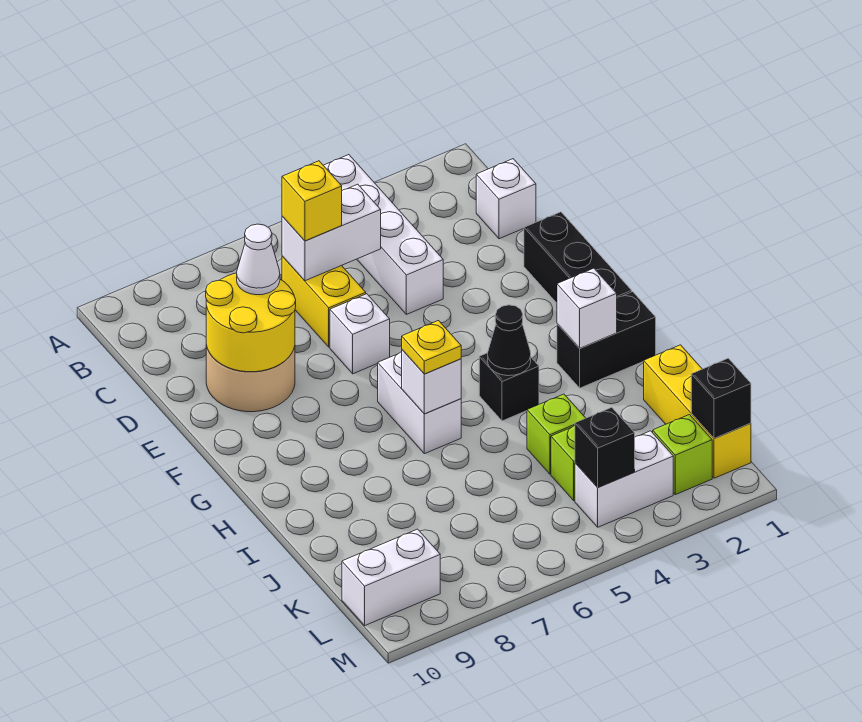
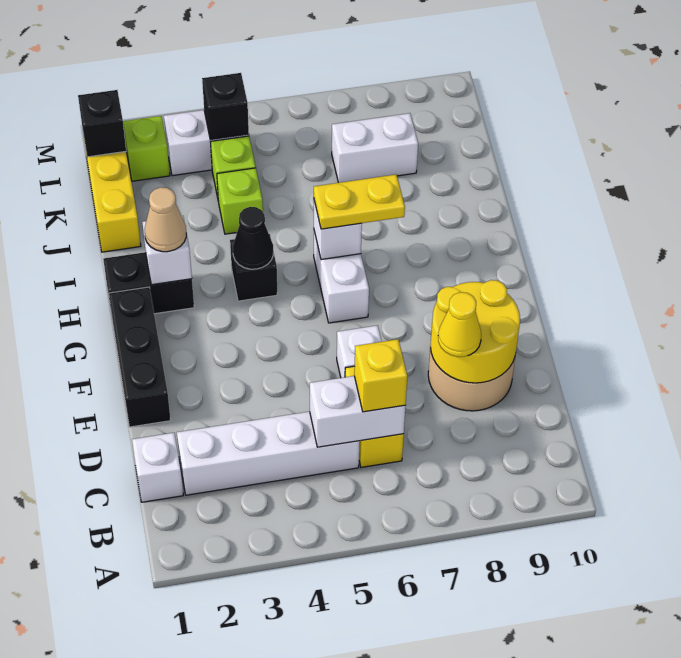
white brick A4:D4 level 1 -> white brick C2:C5 level 1
white cone D8 level 3 -> yellow cone D8 level 3
none -> tan cone H2 level 3
yellow plate H6 level 3 -> yellow plate H6:H7 level 3
white brick L9:L10 level 1 -> white brick K7:K8 level 1

